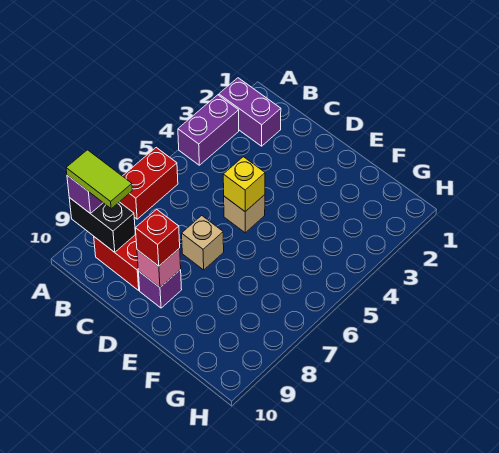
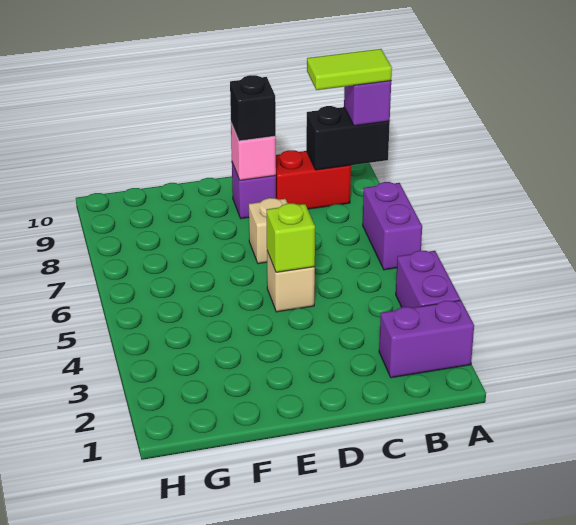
red brick A6:A7 level 1 -> purple brick A6:A7 level 1
yellow brick D5 level 2 -> lime brick D5 level 2
red brick D9 level 3 -> black brick D9 level 3

